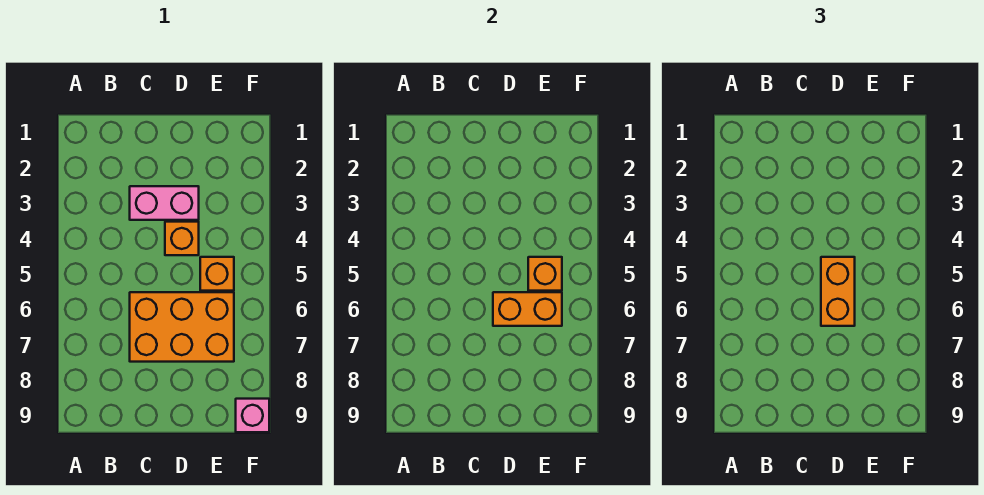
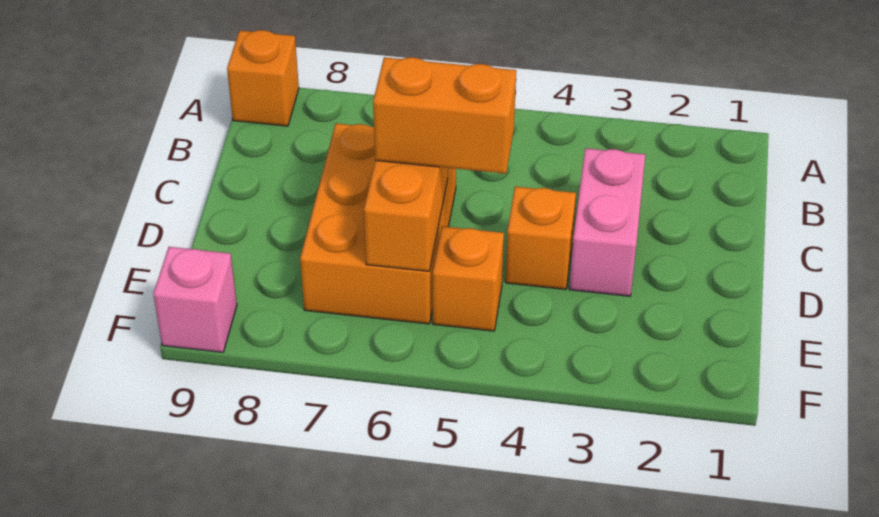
orange brick E5 level 2 -> orange brick A9 level 1

